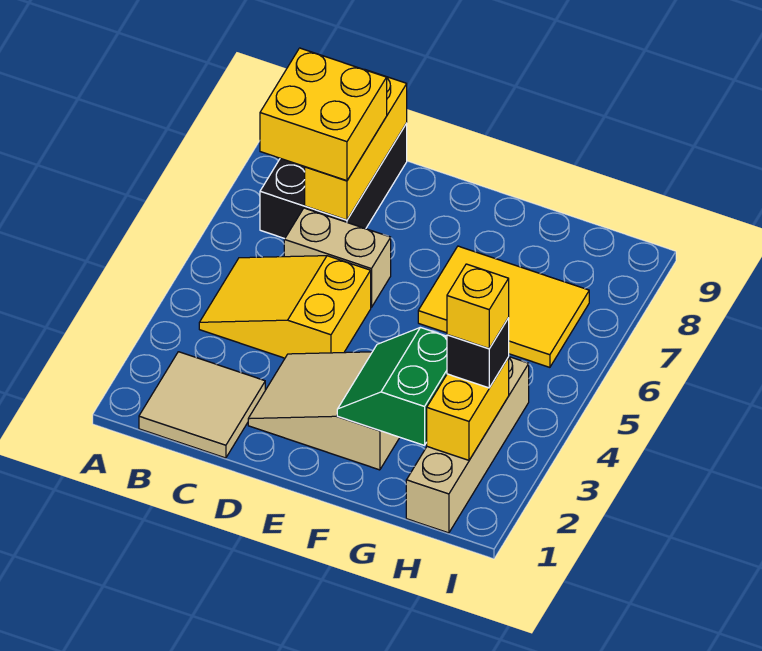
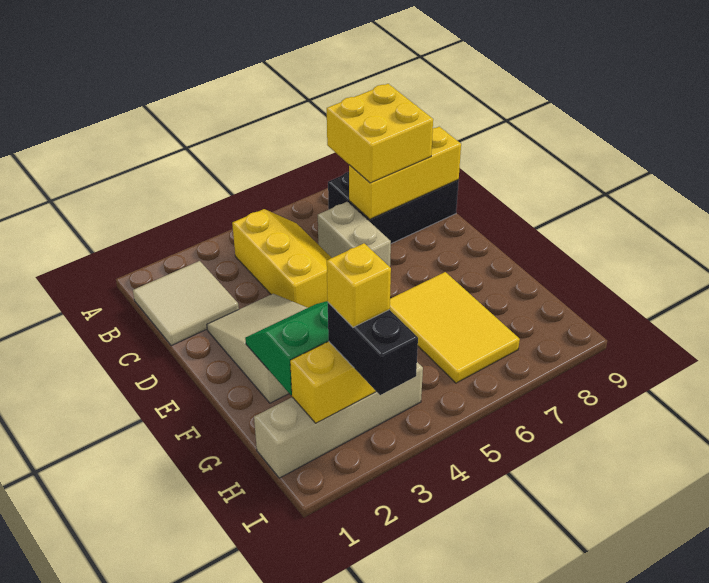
yellow slope B4:D5 level 1 top D -> yellow slope B4:D5 level 1 top 4
black brick H3 level 3 -> black brick H3:I3 level 3

